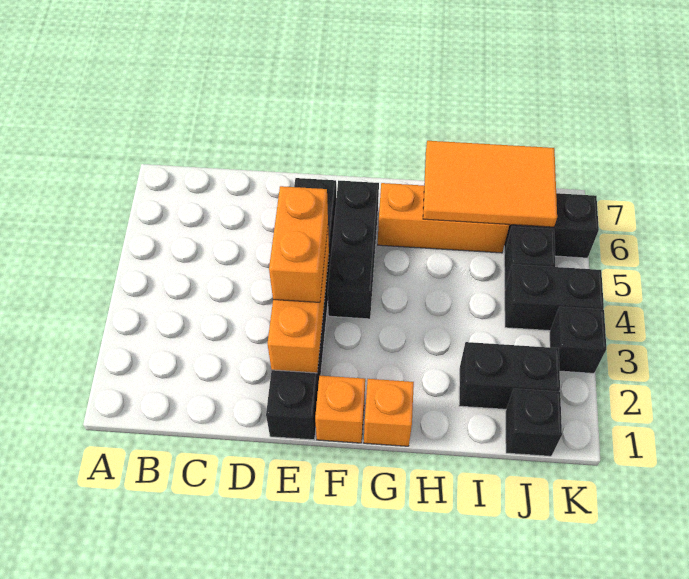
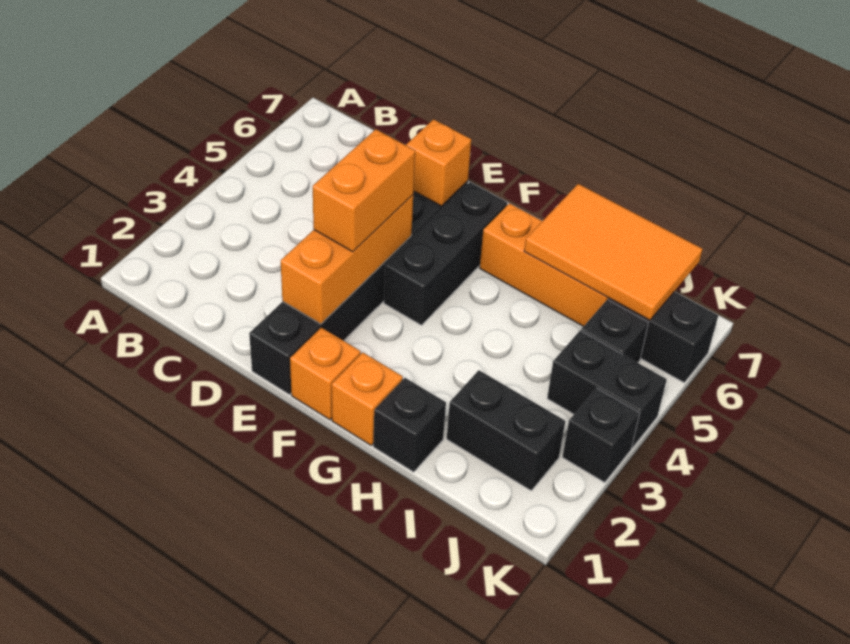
none -> orange brick E6 level 2
black brick J1 level 1 -> black brick H1 level 1

